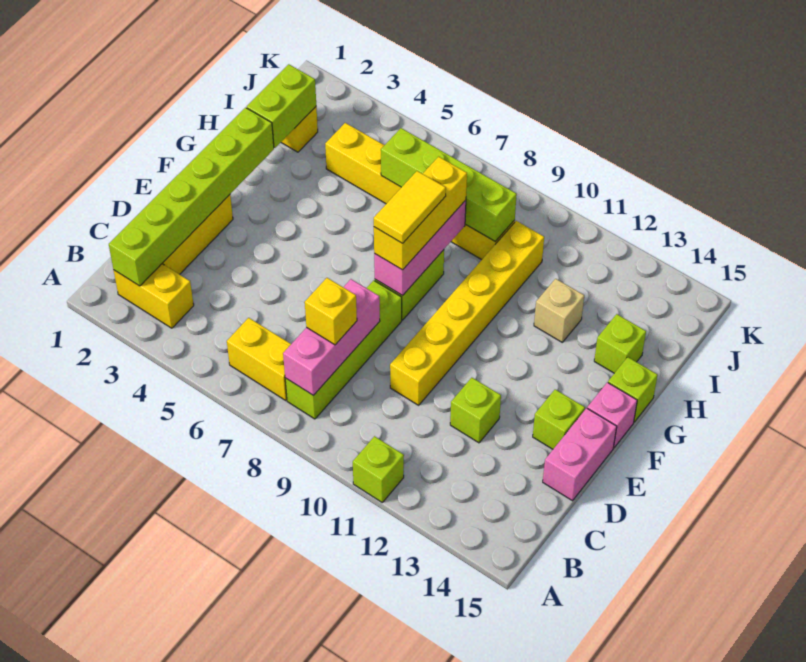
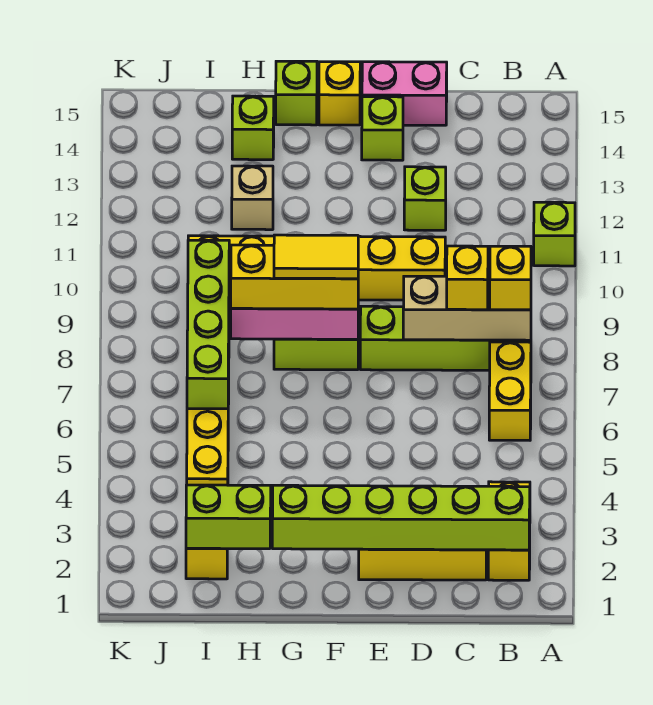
pink brick B8:D8 level 2 -> tan brick B8:D8 level 2
none -> yellow brick B8 level 3
pink brick F15 level 1 -> yellow brick F15 level 1

